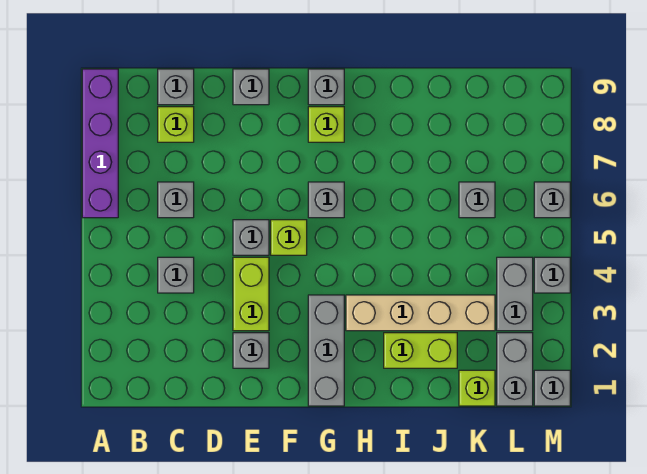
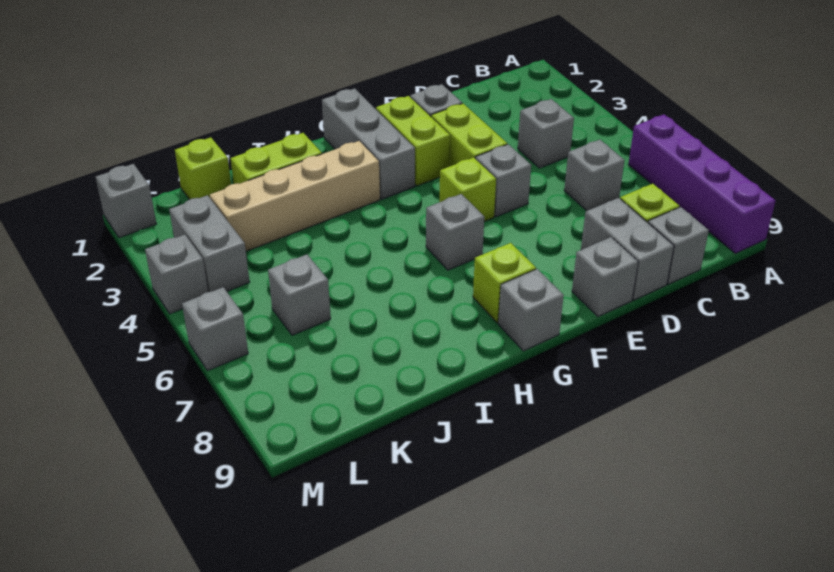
none -> lime brick F2:F3 level 1
grey brick L1:L2 level 1 -> grey brick D8:D9 level 1

